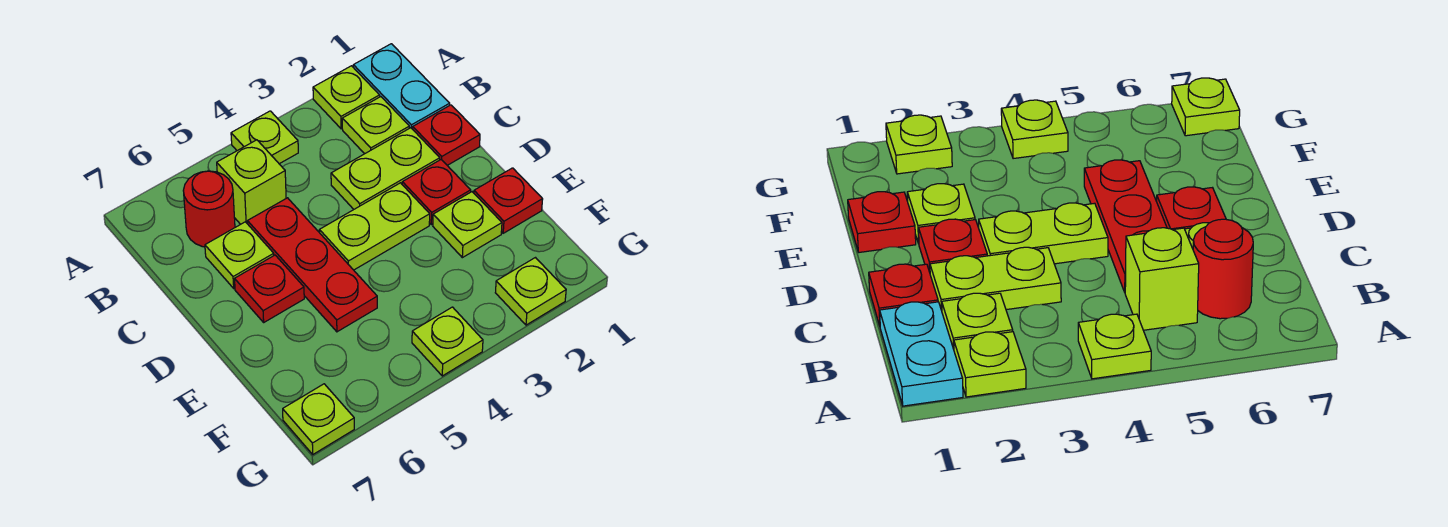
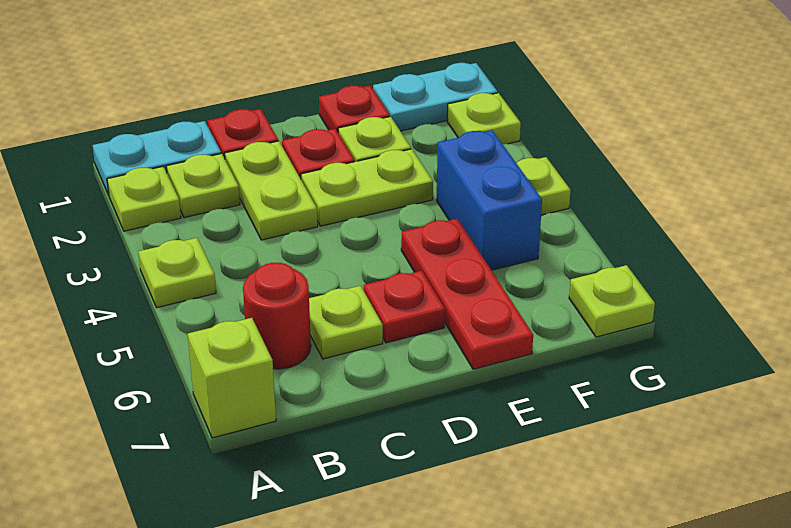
lime brick B5 level 1 -> lime brick A7 level 1
red plate C5:E5 level 1 -> red plate E5:E7 level 1
lime plate D3:D4 level 1 -> lime plate D3:E3 level 1
none -> cyan plate F1:G1 level 1
none -> blue brick F4:F5 level 1

